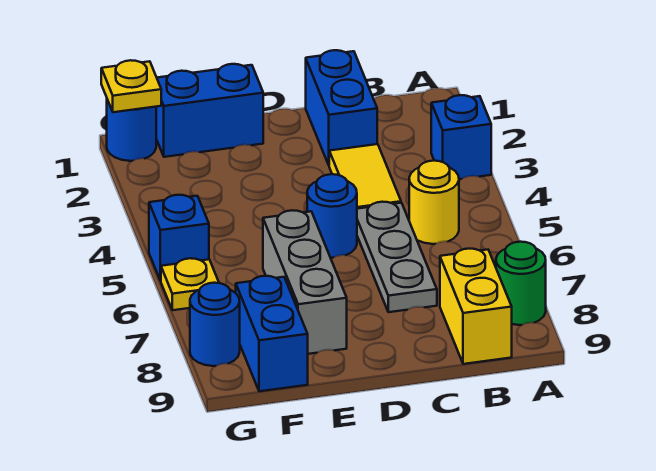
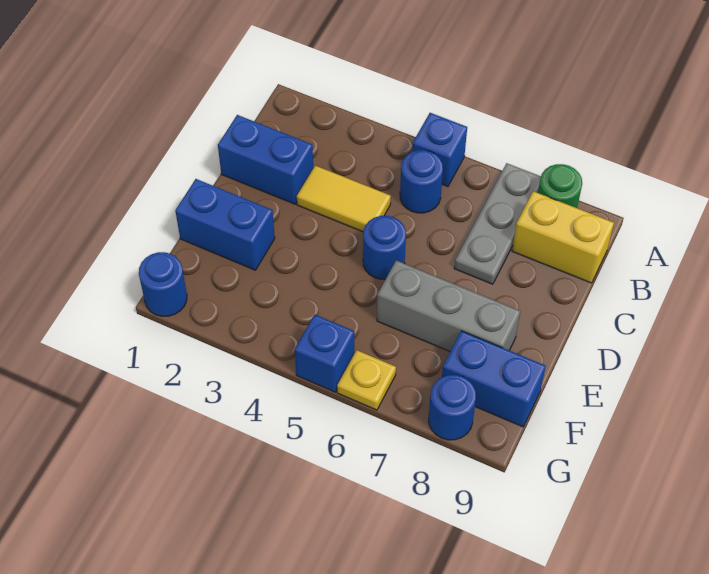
blue brick A3 level 1 -> blue brick A5 level 1
yellow round brick B5 level 1 -> blue round brick B5 level 1
grey plate C5:C7 level 1 -> grey plate A7:C7 level 1
blue brick E1:F1 level 1 -> blue brick E1:E2 level 1
yellow plate G1 level 2 -> none

